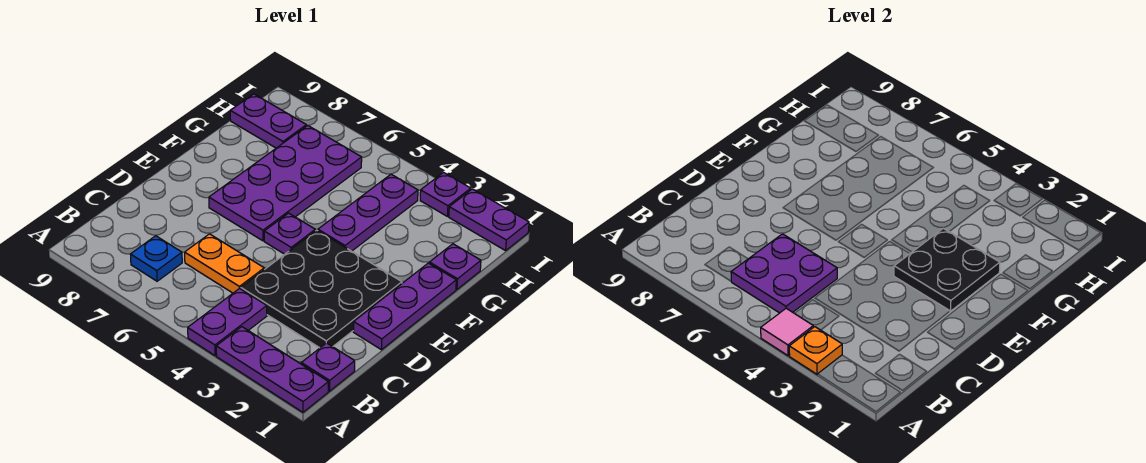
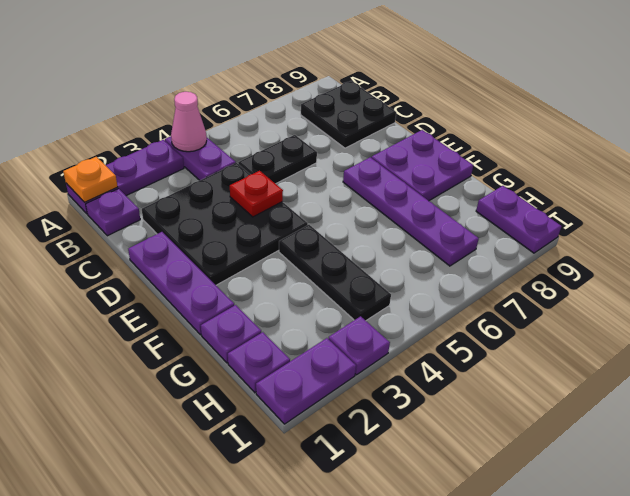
orange plate A3 level 2 -> orange plate A1 level 2
pink tile A4 level 2 -> pink cone A4 level 2
purple plate B5:C6 level 2 -> purple plate E8:F9 level 1
blue plate B7 level 1 -> none
orange plate C5:C6 level 1 -> black plate C5:C6 level 1
none -> red plate D4 level 2
black plate E2:F3 level 2 -> black plate B8:C9 level 1
purple plate E5 level 1 -> purple plate H1 level 1
purple plate E6:H7 level 1 -> purple plate E7:H7 level 1
purple plate F4:H4 level 1 -> black plate F4:H4 level 1
purple plate H8:H9 level 1 -> purple plate H9:I9 level 1

